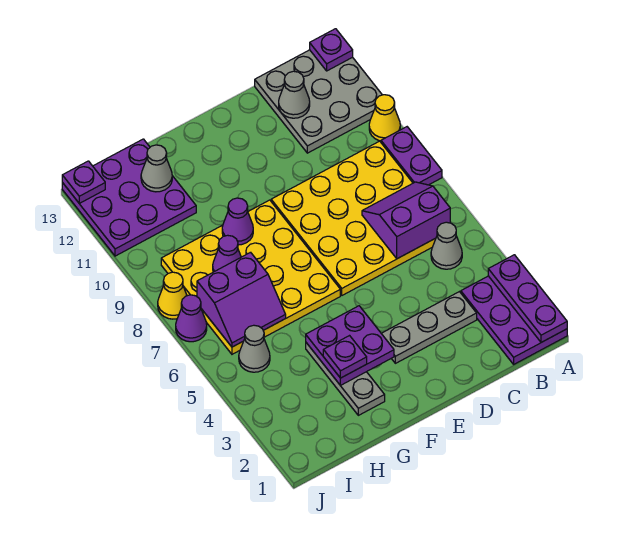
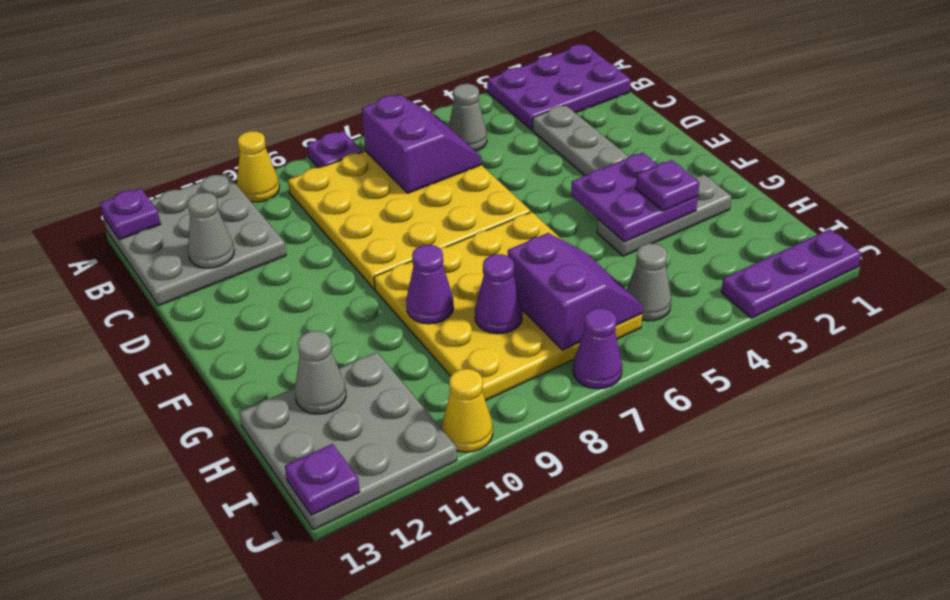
purple plate A1:A3 level 2 -> purple plate J1:J3 level 1
purple plate A8:A9 level 1 -> purple plate A8 level 1
purple slope B6:C7 level 2 top 6 -> purple slope B6:C7 level 2 top 7
purple plate H11:J13 level 1 -> grey plate H11:J13 level 1
yellow cone J8 level 1 -> yellow cone J10 level 1

